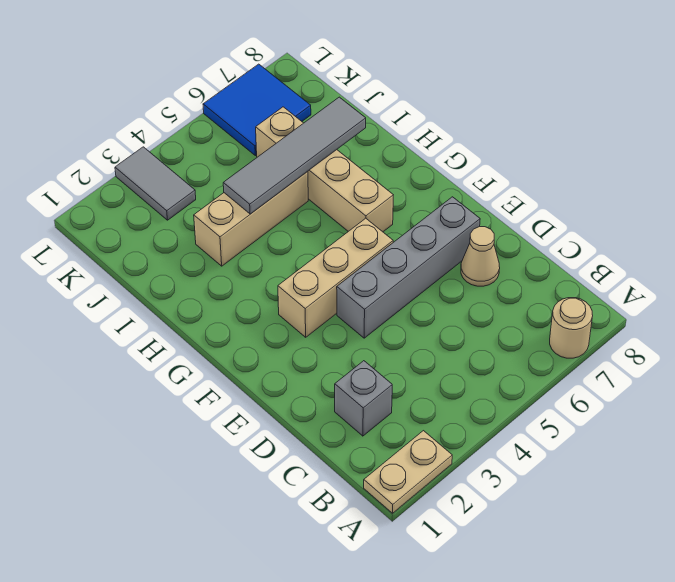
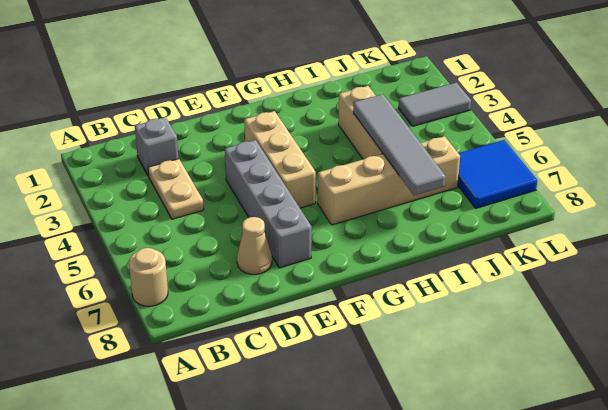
tan plate A1:A2 level 1 -> tan plate C3:C4 level 1

